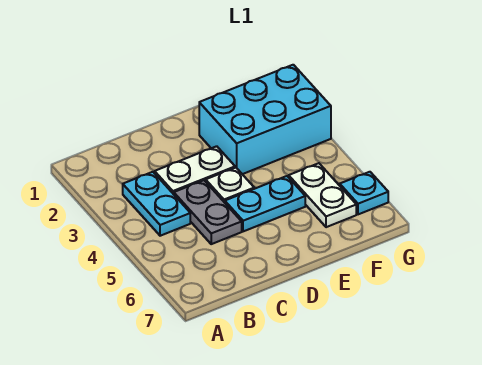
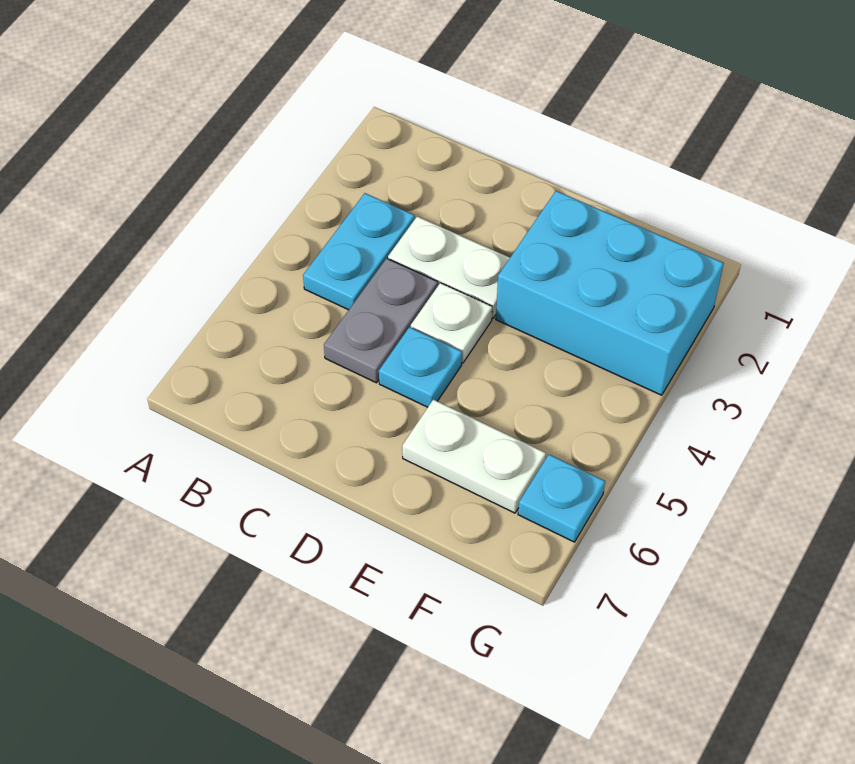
cyan plate D5:E5 level 1 -> cyan plate D5 level 1
white plate F5:F6 level 1 -> white plate E6:F6 level 1

